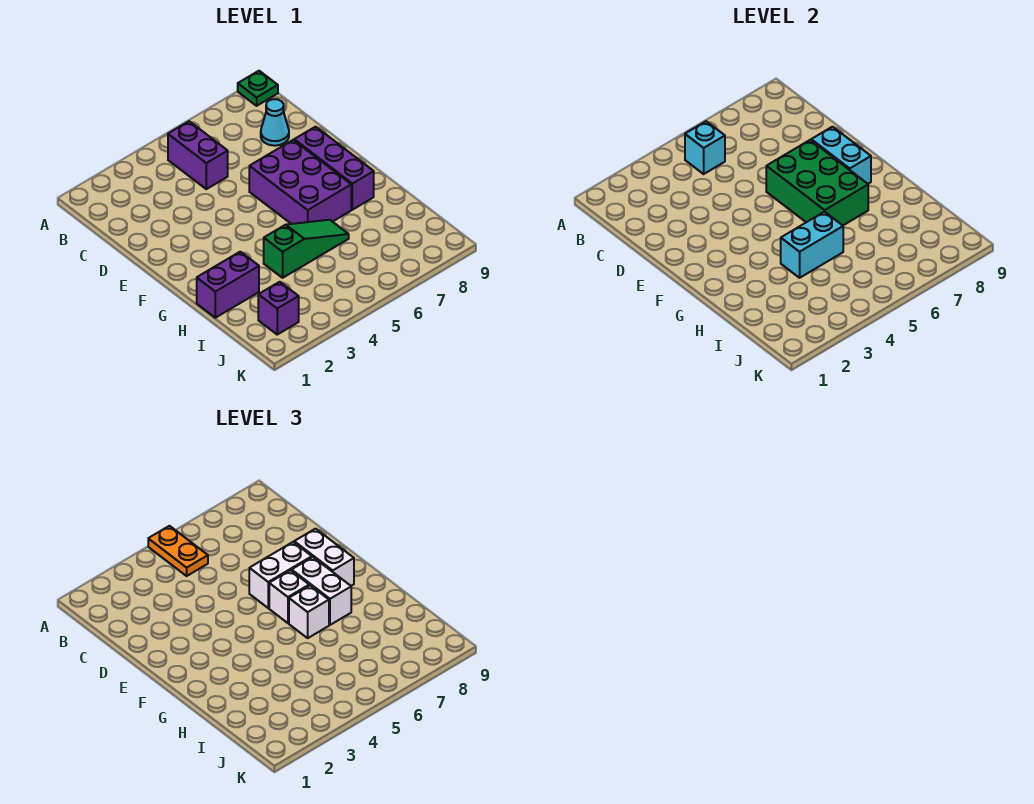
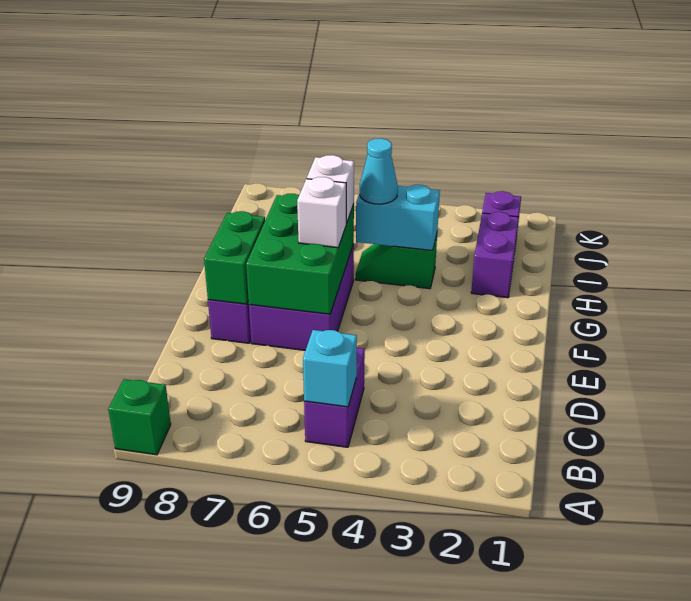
orange plate A5:B5 level 3 -> none
green plate A9 level 1 -> green brick A9 level 1
cyan cone C8 level 1 -> cyan cone H5 level 3
white brick E6:E7 level 3 -> none
cyan brick E8:F8 level 2 -> green brick E8:F8 level 2
white brick E8:F8 level 3 -> none
white brick F7:G7 level 3 -> none
purple brick H1:H2 level 1 -> purple brick H2:I2 level 1
green slope H4:H6 level 1 top 4 -> green slope H4:H5 level 1 top 4

